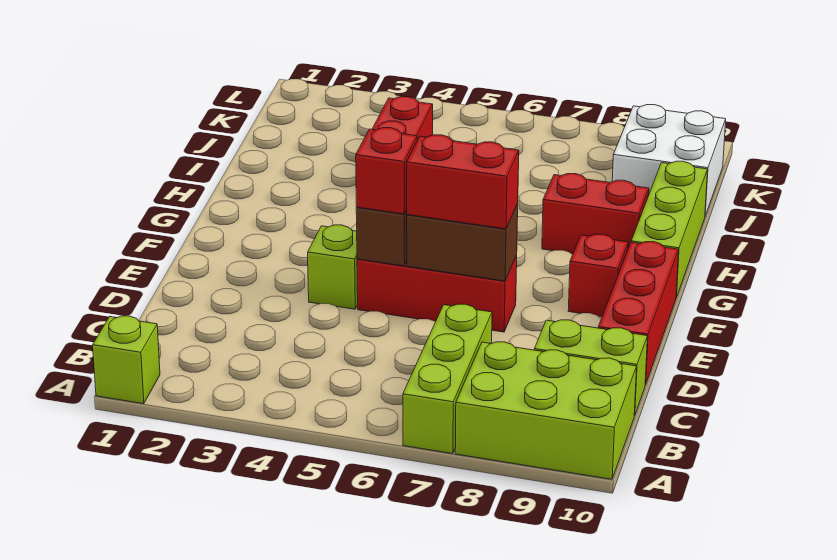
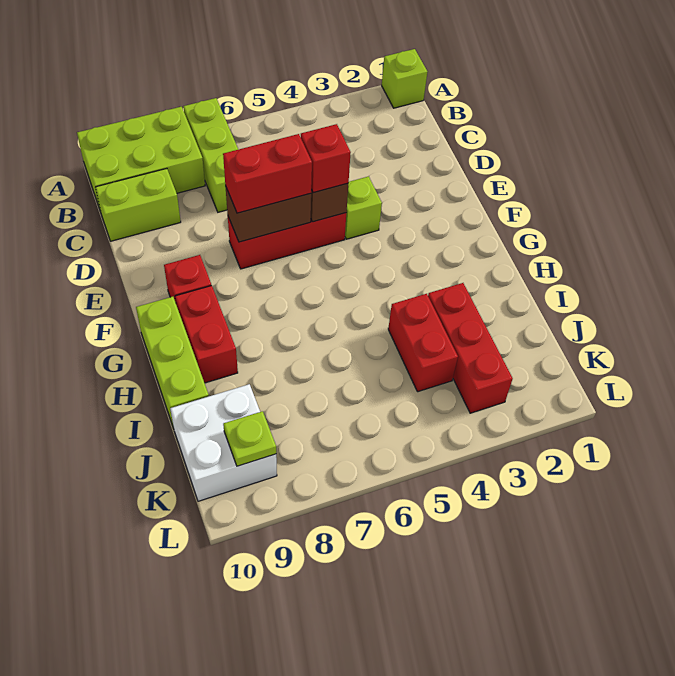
red brick D10:F10 level 1 -> red brick I3:K3 level 1
red brick H8:H9 level 1 -> red brick G9:H9 level 1
none -> lime plate K9 level 2

